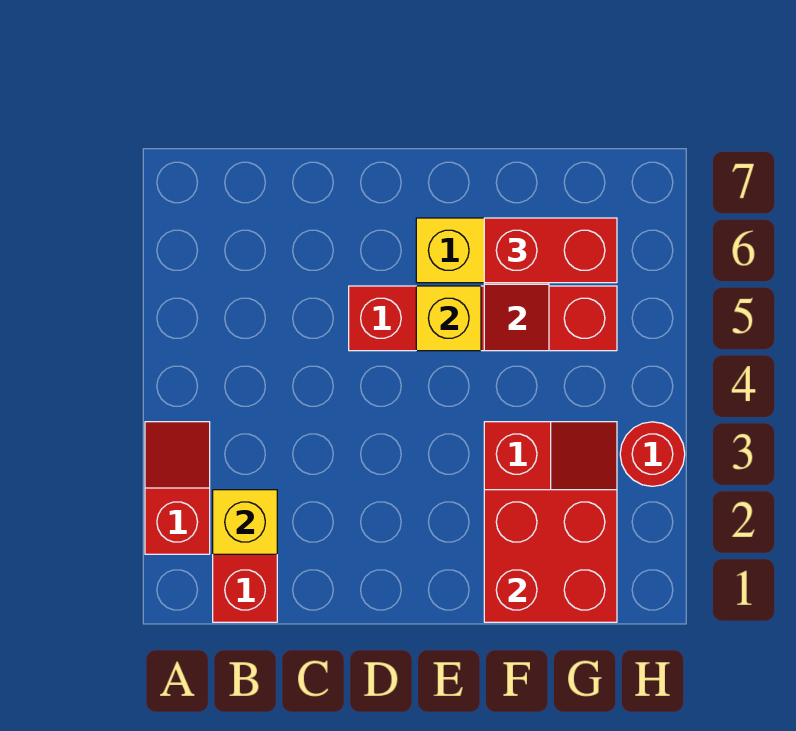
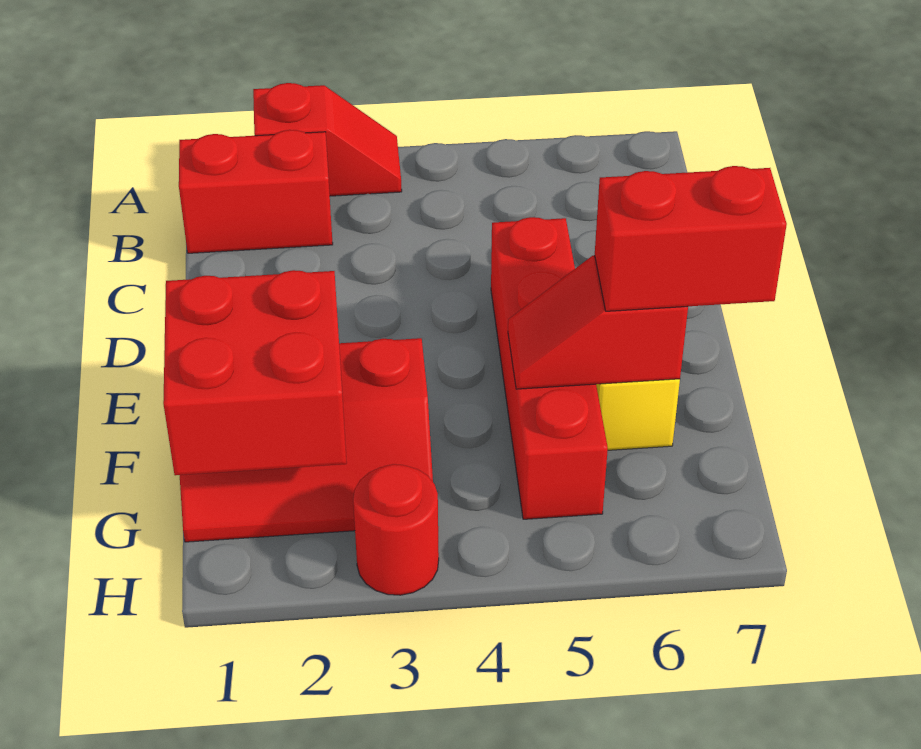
yellow brick B2 level 2 -> none
yellow brick E5 level 2 -> none
red brick F6:G6 level 3 -> red brick F6:F7 level 3

